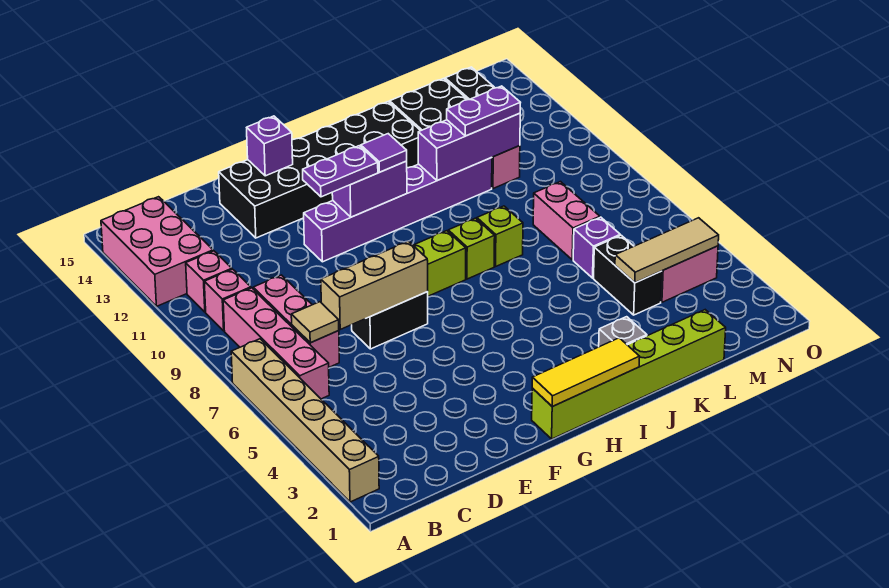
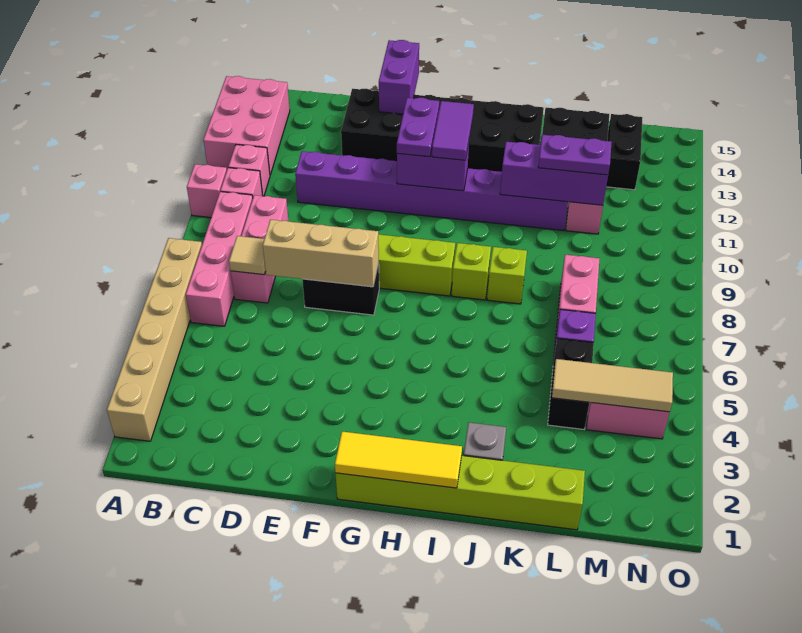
none -> pink brick A10 level 1
purple brick F11:K11 level 1 -> purple brick D11:K11 level 1
purple plate F11:G11 level 3 -> purple plate G11:G12 level 3
purple brick F14 level 2 -> purple brick F14:F15 level 2
purple tile H11 level 3 -> purple tile H11:H12 level 3

